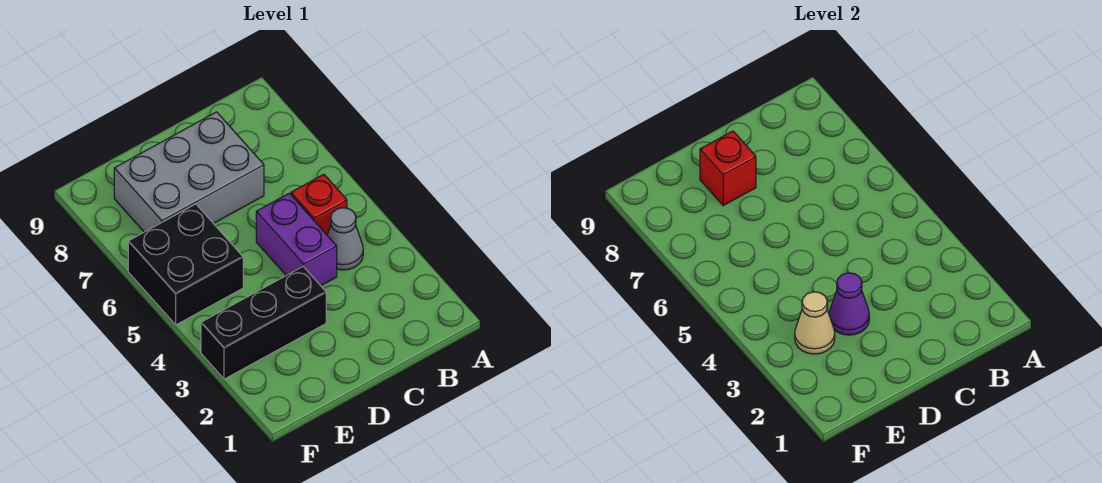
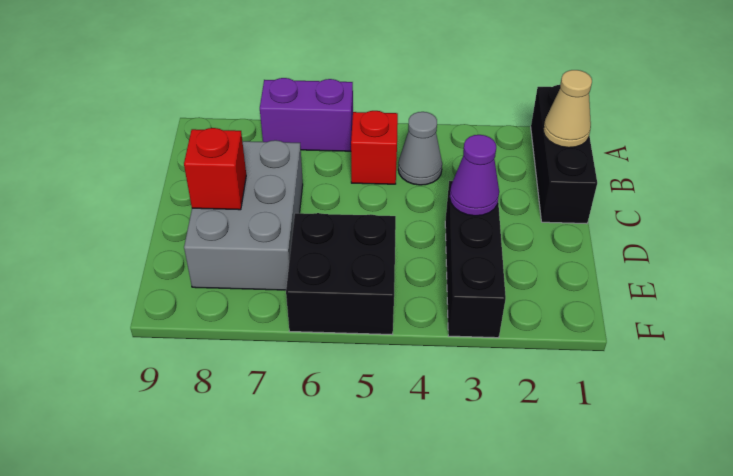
none -> black brick A1:C1 level 1
purple brick C4:C5 level 1 -> purple brick A6:A7 level 1
tan cone E3 level 2 -> tan cone B1 level 2

